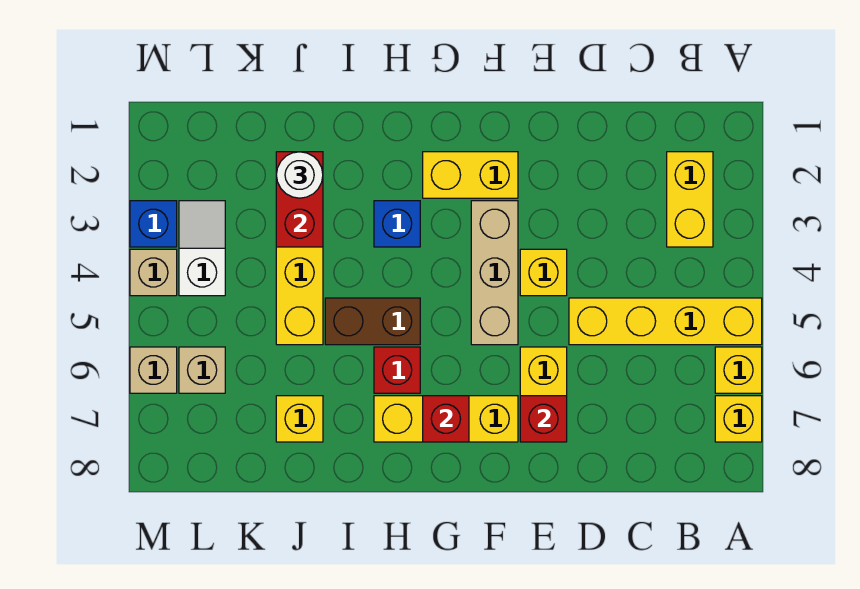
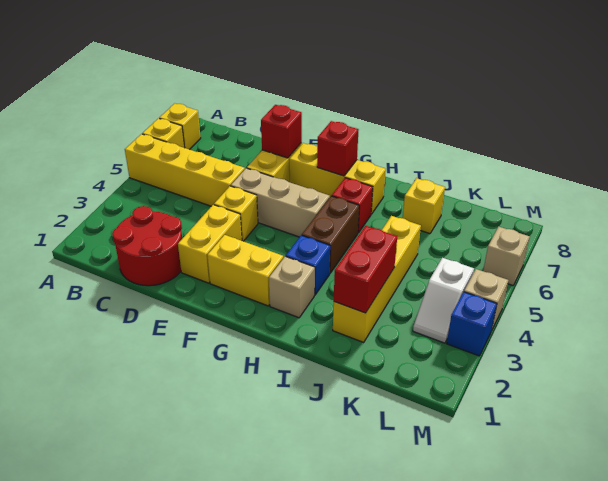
yellow brick B2:B3 level 1 -> yellow brick E2:E3 level 1
none -> red round brick C1:D2 level 1
tan brick F3:F5 level 1 -> tan brick E5:G5 level 1
brown brick H5:I5 level 1 -> brown brick H4:H5 level 1
white round brick J2 level 3 -> none
tan brick L6 level 1 -> tan brick H2 level 1

